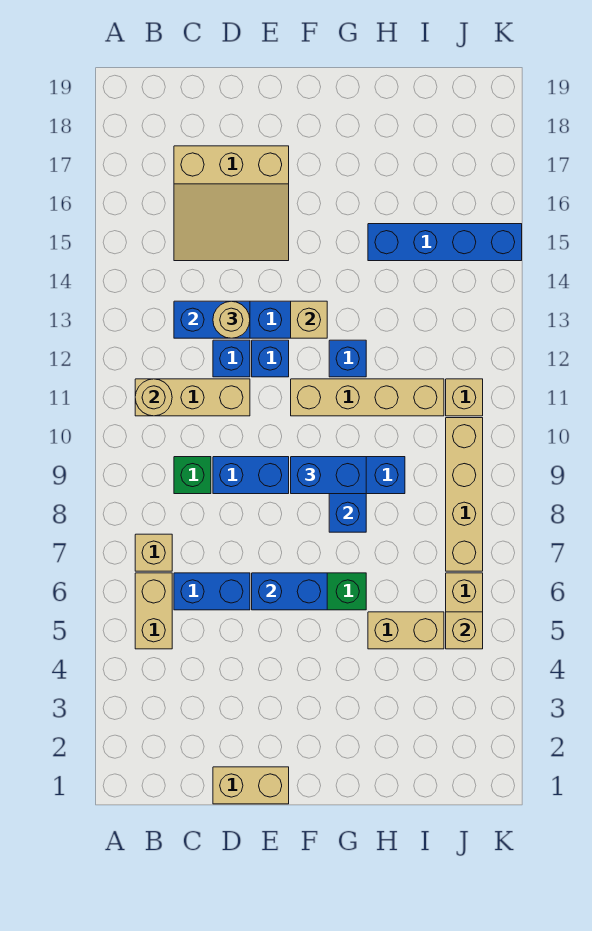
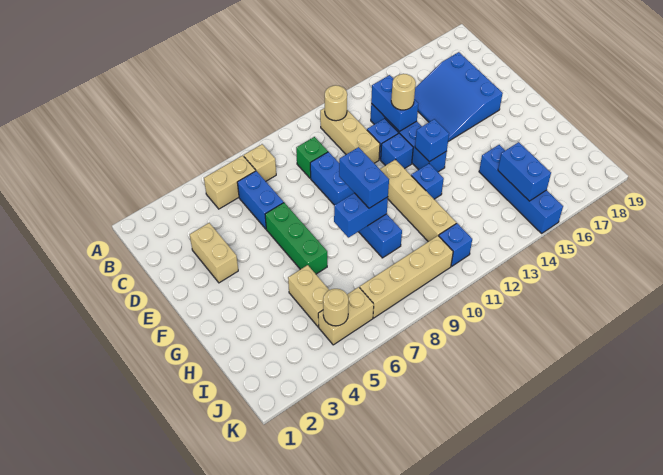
tan slope C15:E17 level 1 top 17 -> blue slope C15:E17 level 1 top 17
tan brick D1:E1 level 1 -> tan brick D3:E3 level 1
blue brick E6:F6 level 2 -> blue brick I15:J15 level 2
tan brick F13 level 2 -> blue brick F13 level 2
tan brick J5 level 2 -> tan round brick J5 level 2
tan brick J11 level 1 -> blue brick J11 level 1

